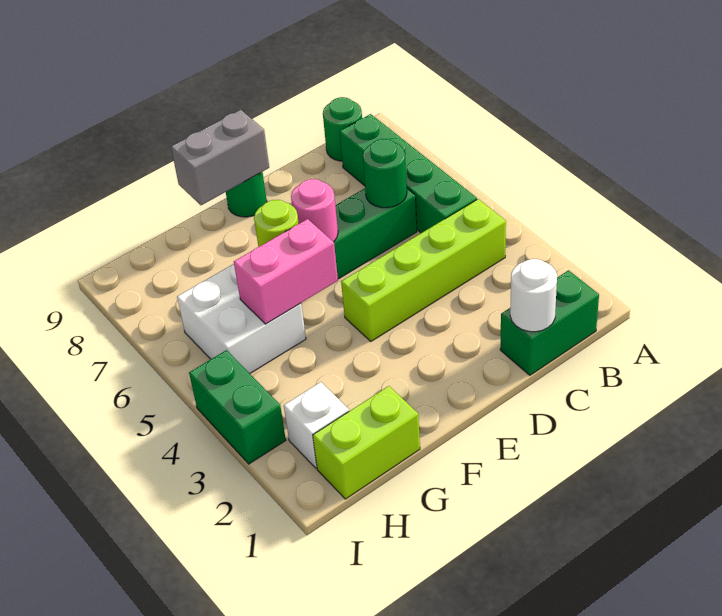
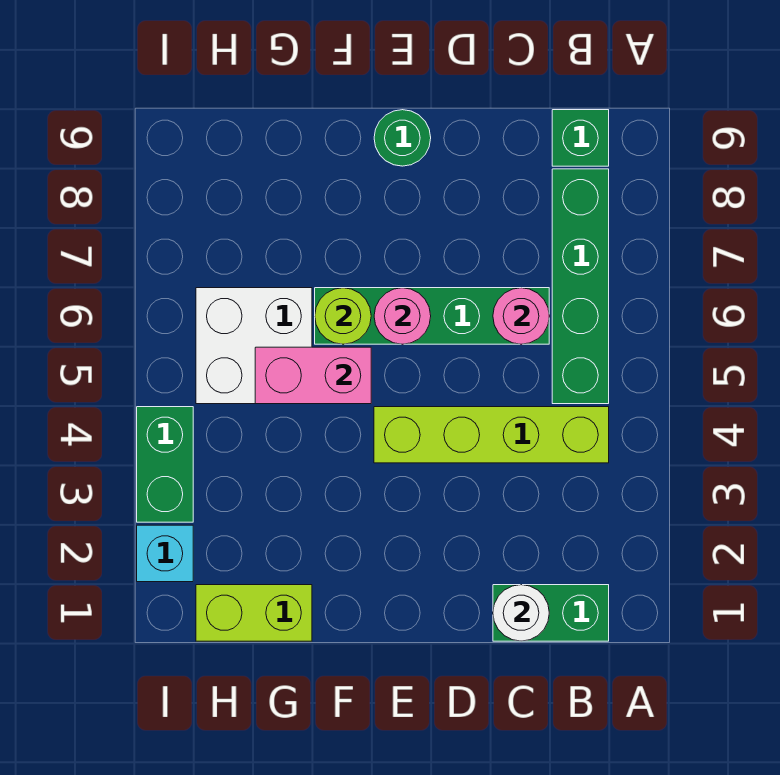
green round brick B9 level 1 -> green brick B9 level 1
green round brick C6 level 2 -> pink round brick C6 level 2
grey brick E9:F9 level 2 -> none
white brick H2 level 1 -> none
none -> cyan brick I2 level 1

